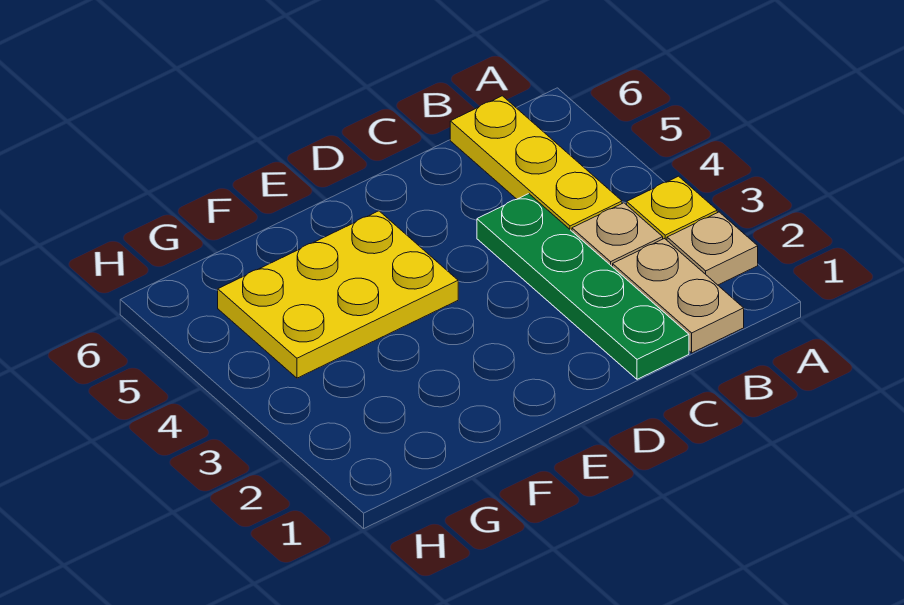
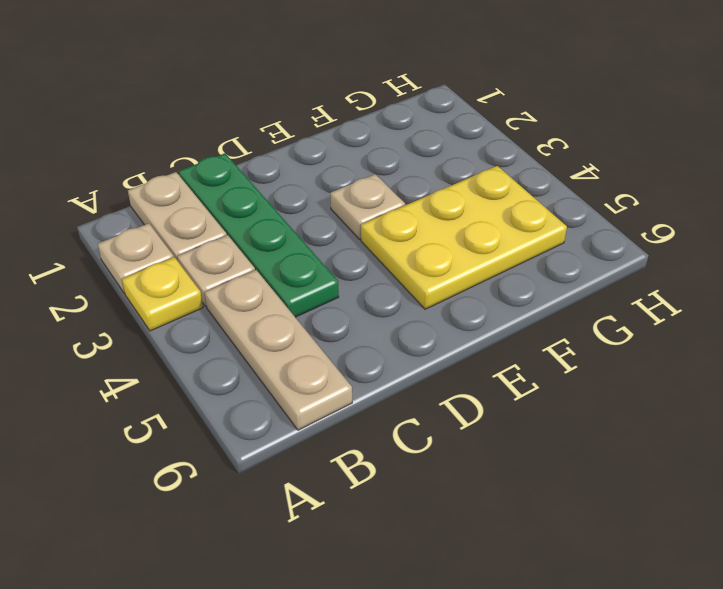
yellow plate B4:B6 level 1 -> tan plate B4:B6 level 1
none -> tan plate E3 level 1

